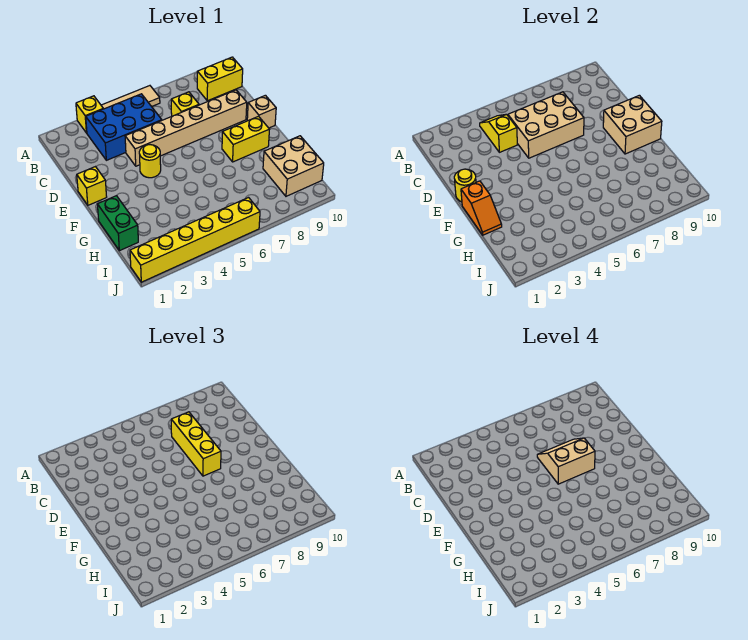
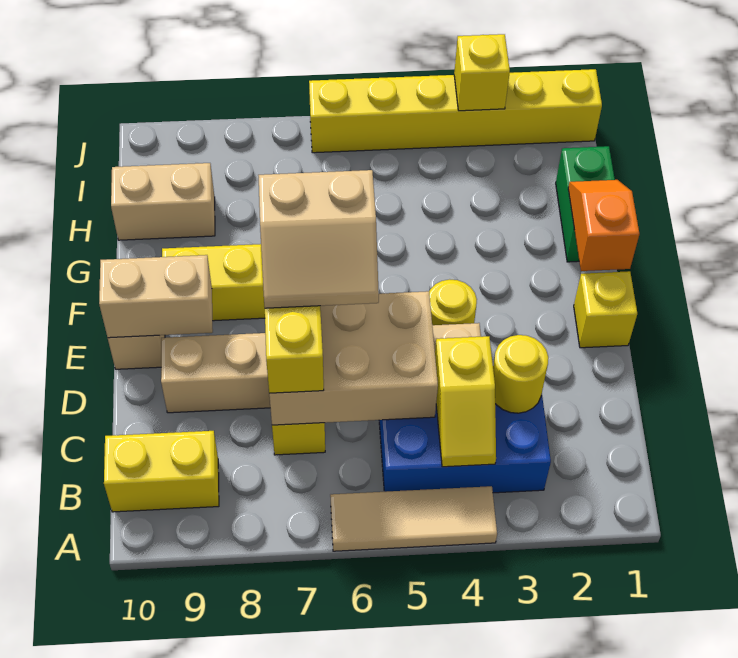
yellow brick A3 level 1 -> yellow brick J3 level 2
yellow round brick E1 level 2 -> yellow round brick C3 level 2
tan brick E9:F10 level 2 -> tan brick E9:E10 level 2
tan brick H9:I10 level 1 -> tan brick H9:H10 level 1

